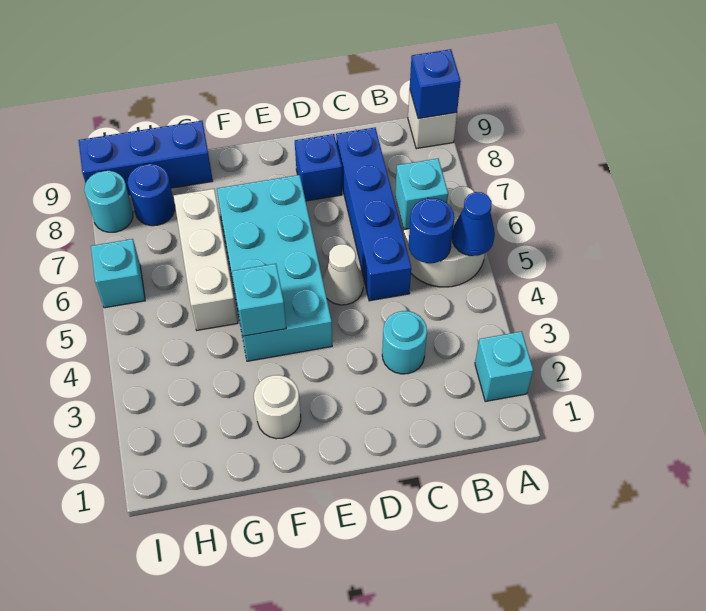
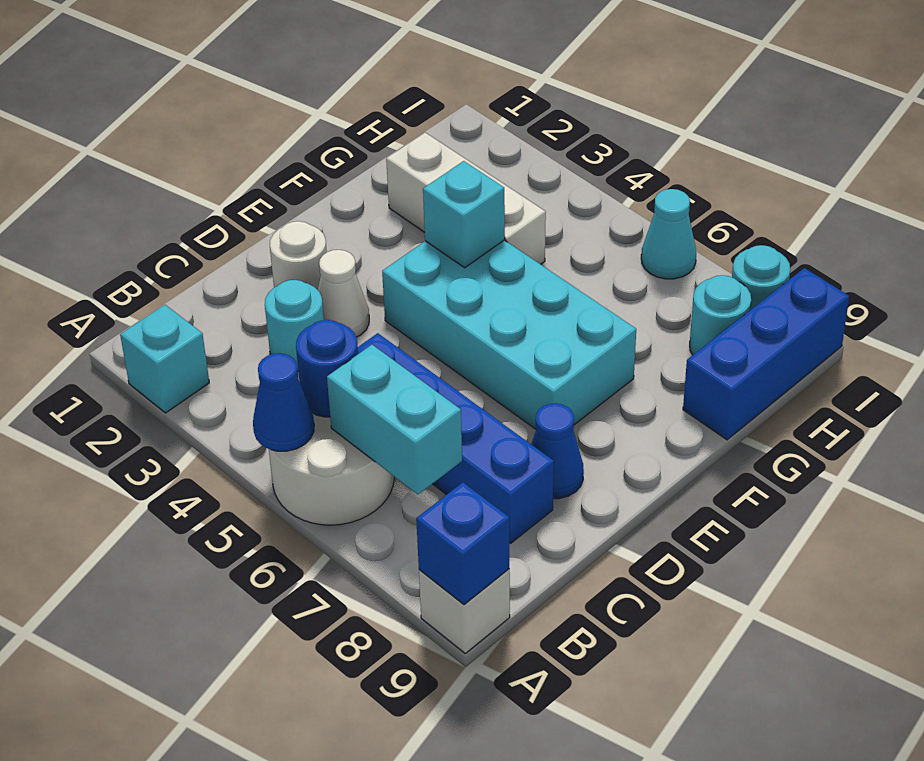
cyan brick B6 level 2 -> cyan brick B6:B7 level 2
white cone D5 level 1 -> white cone D3 level 1
blue brick D8 level 1 -> blue cone D8 level 1
white round brick F2 level 1 -> white round brick D2 level 1
white brick G5:G7 level 1 -> white brick G2:G4 level 1
blue round brick H8 level 1 -> cyan round brick H8 level 1
cyan brick I6 level 1 -> cyan cone I6 level 1

